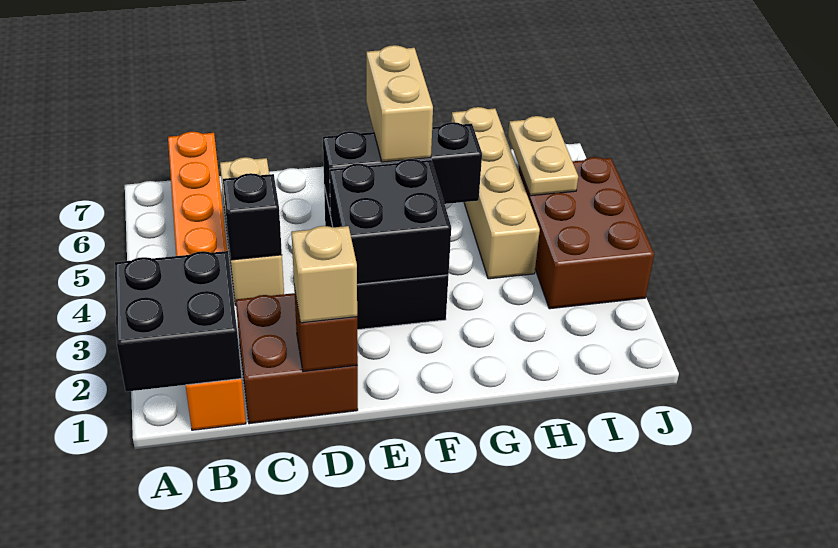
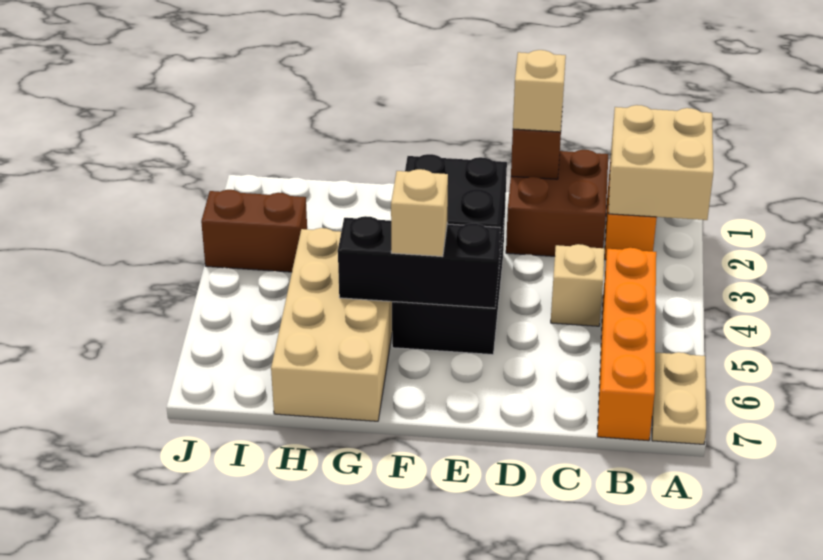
black brick A1:B2 level 2 -> tan brick A1:B2 level 2
tan brick C4:C6 level 1 -> tan brick C4 level 1
black brick C4 level 2 -> none
tan brick F5:F6 level 3 -> tan brick F5 level 3
tan brick H4:H7 level 1 -> tan brick G4:H7 level 1
brown brick I3:J5 level 1 -> brown brick I3:J3 level 1
tan plate I5:I6 level 2 -> tan plate A6:A7 level 1

